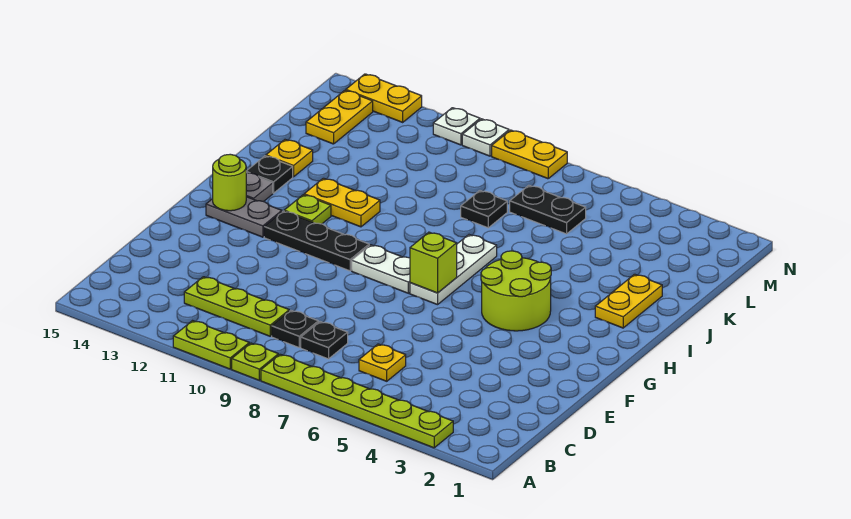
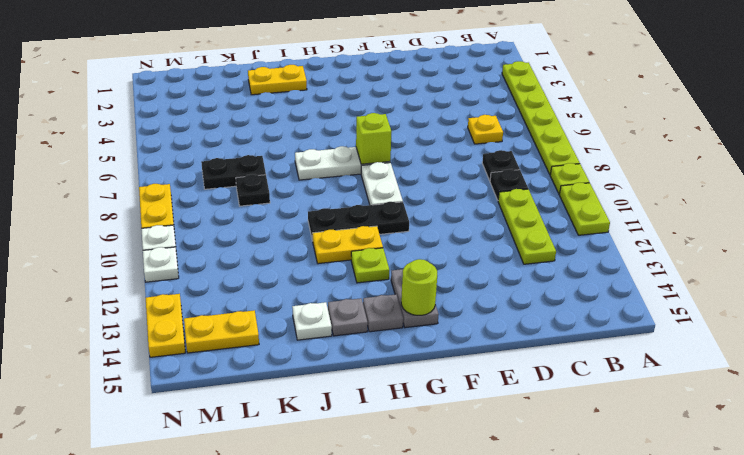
lime round brick G4:H5 level 1 -> none
black plate G10:G12 level 1 -> black plate G10:I10 level 1
yellow plate I11:I12 level 1 -> yellow plate H11:I11 level 1
black plate I14 level 1 -> grey plate I14 level 1
yellow plate J14 level 1 -> white plate J14 level 1
black plate L6:L7 level 1 -> black plate K7:L7 level 1

